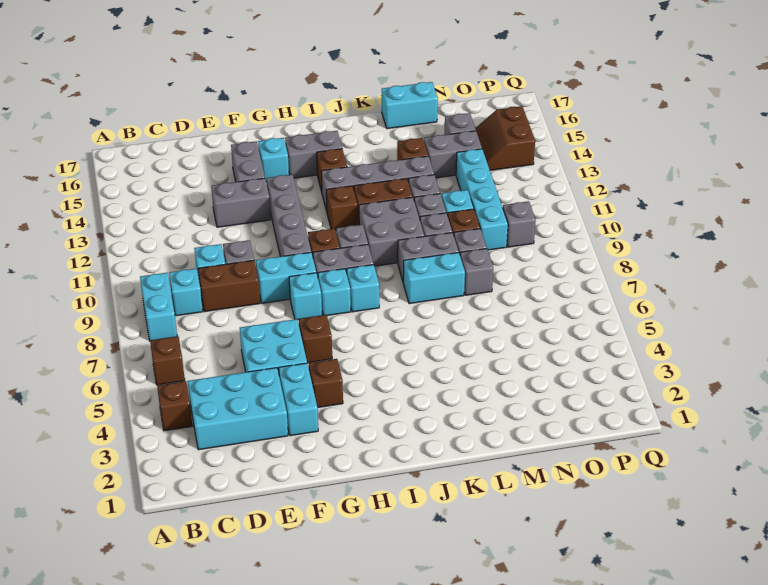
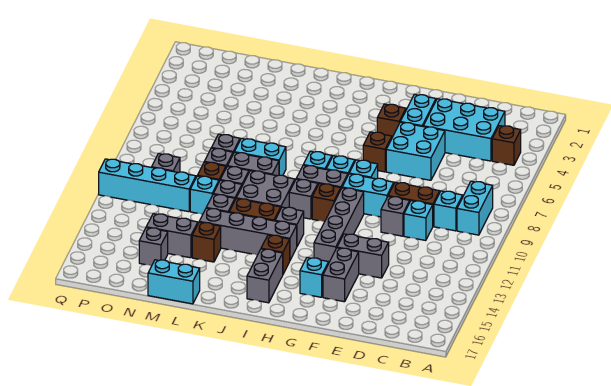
brown brick B6 level 1 -> none
grey brick H15:I15 level 1 -> grey brick I15:I16 level 1
brown brick I12 level 1 -> grey brick I12 level 1
cyan brick N10:N13 level 1 -> cyan brick N11:Q11 level 1
brown slope O14:P15 level 1 top P -> none

